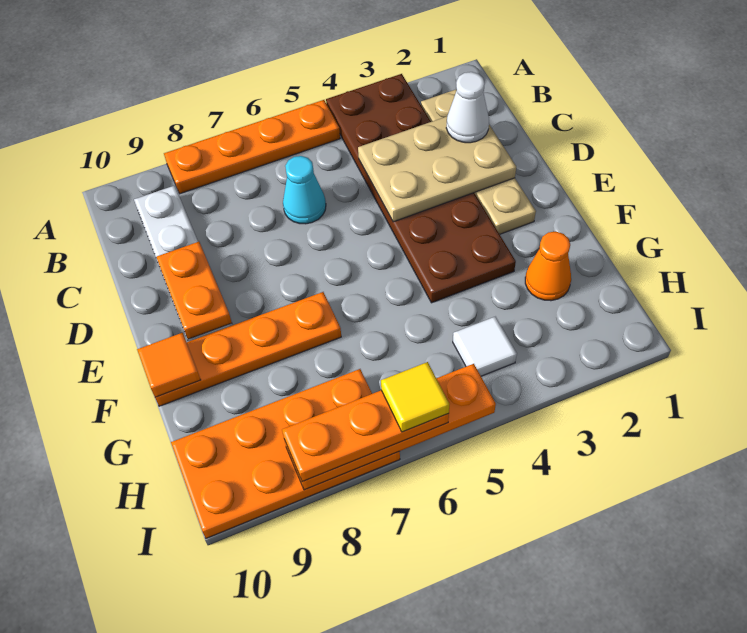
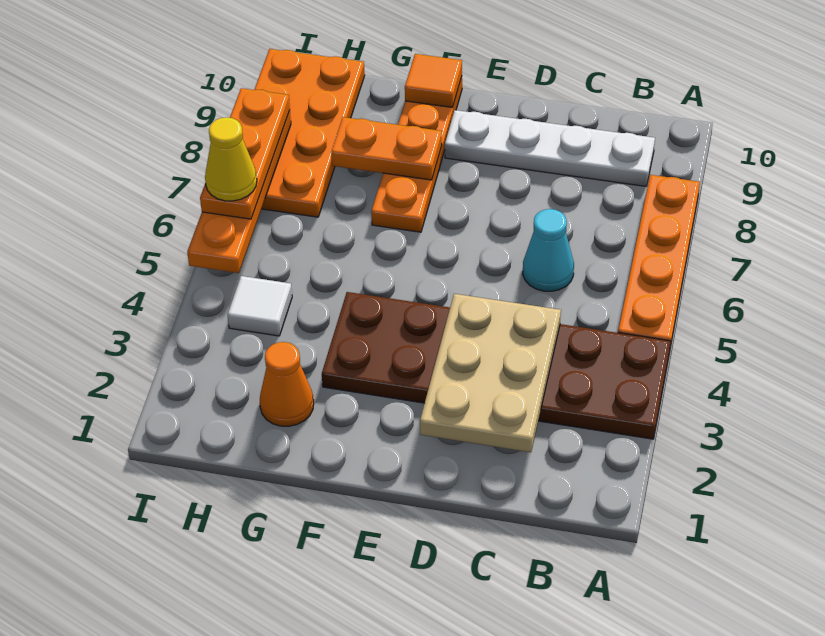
tan plate B2:E2 level 1 -> none
white cone C2 level 3 -> none
orange plate D9:E9 level 2 -> orange plate F8:G8 level 2
yellow tile I6 level 4 -> yellow cone I6 level 4

